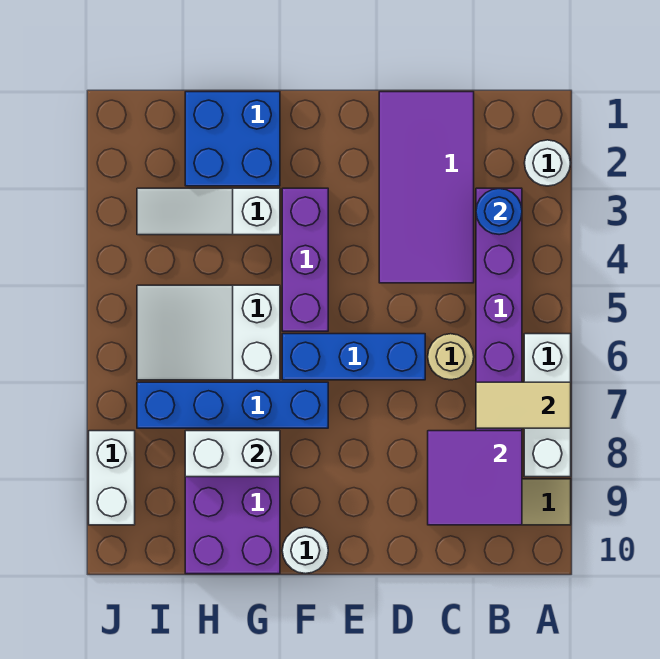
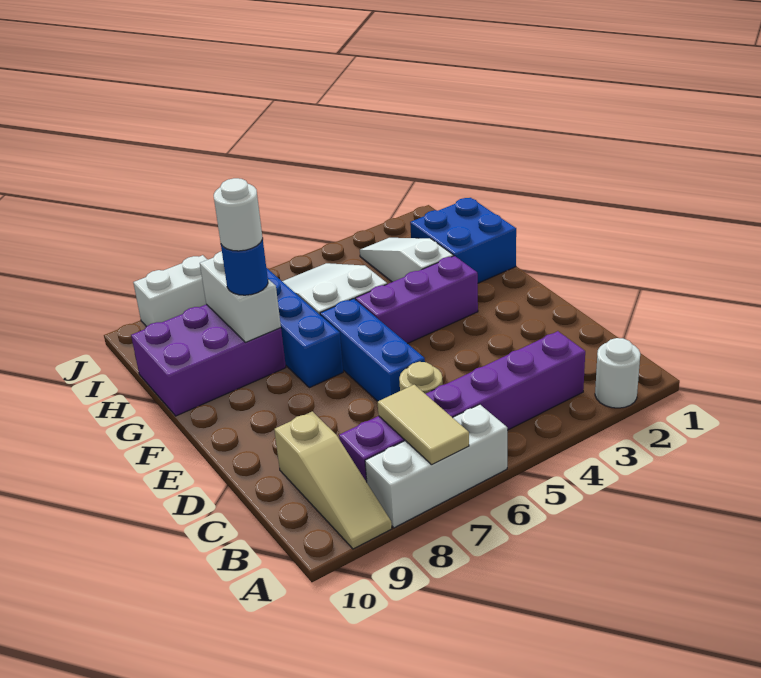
blue round brick B3 level 2 -> blue round brick G8 level 3
purple tile B8:C9 level 2 -> none
purple tile C1:D4 level 1 -> none
white round brick F10 level 1 -> white round brick G8 level 4

